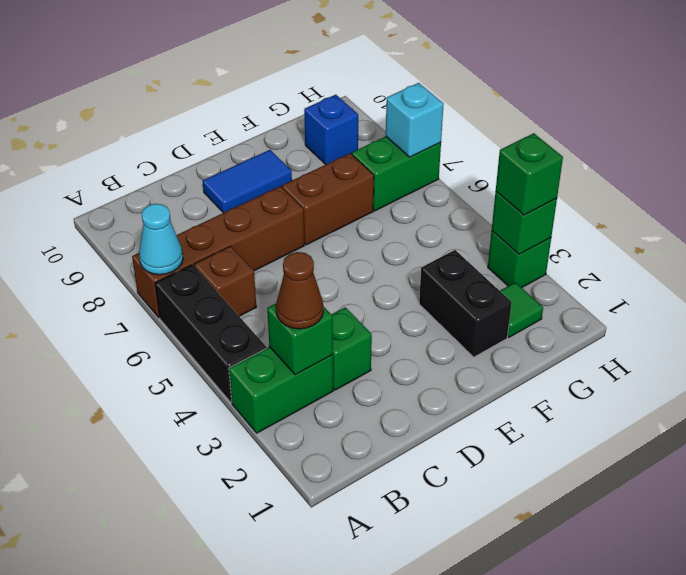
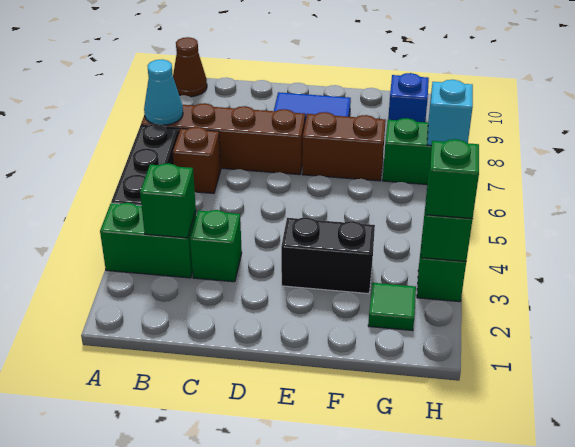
brown cone B3 level 3 -> brown cone A10 level 1
black brick F2:F3 level 1 -> black brick E3:F3 level 1

